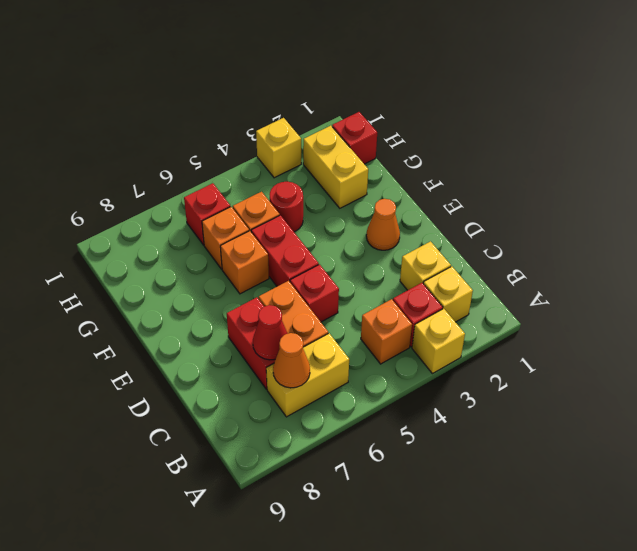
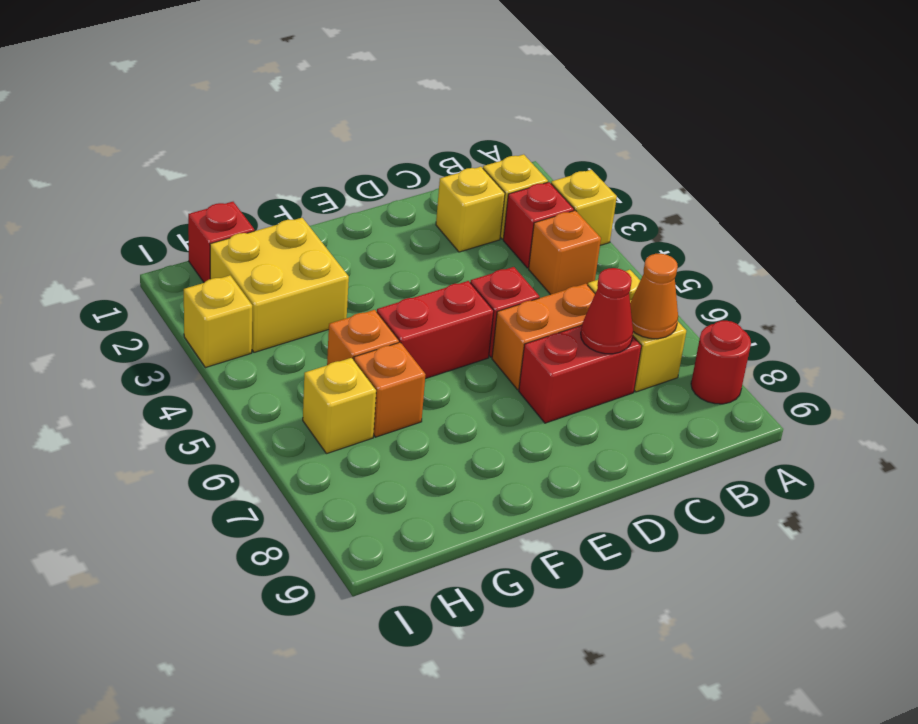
orange cone E2 level 1 -> none
orange brick F6 level 1 -> none
yellow brick G2:H2 level 1 -> yellow brick G2:H3 level 1
red round brick G4 level 1 -> red round brick A8 level 1
red brick H6 level 1 -> yellow brick H6 level 1

